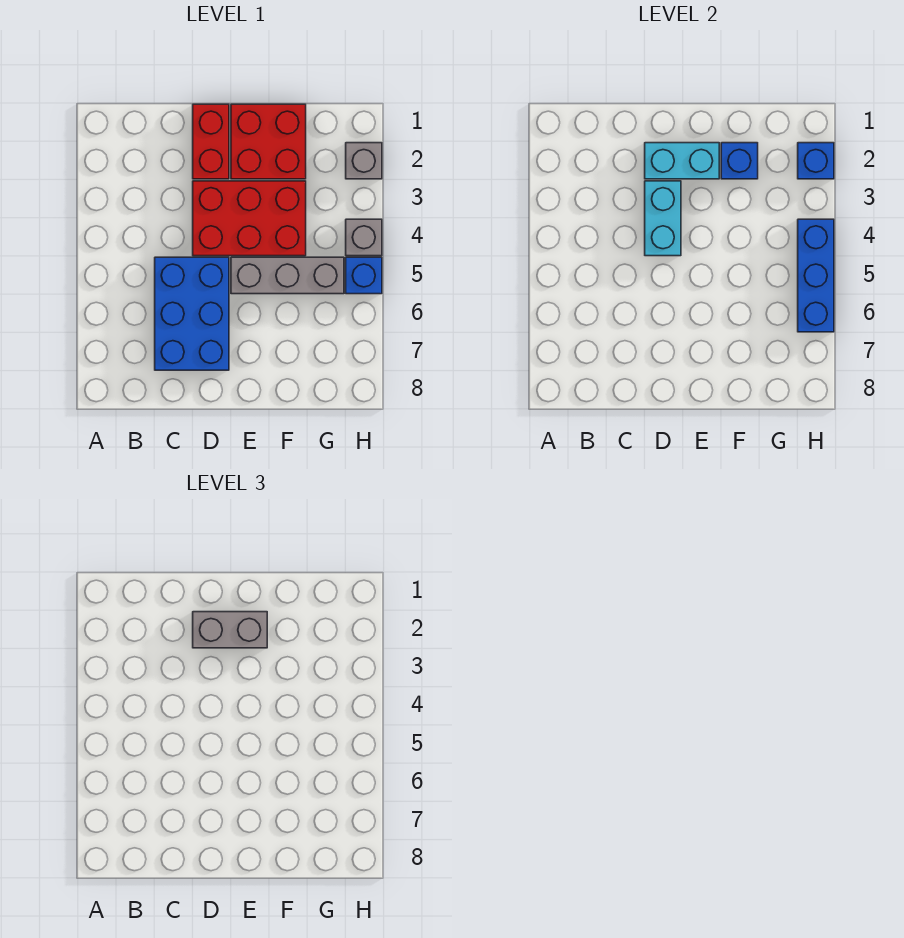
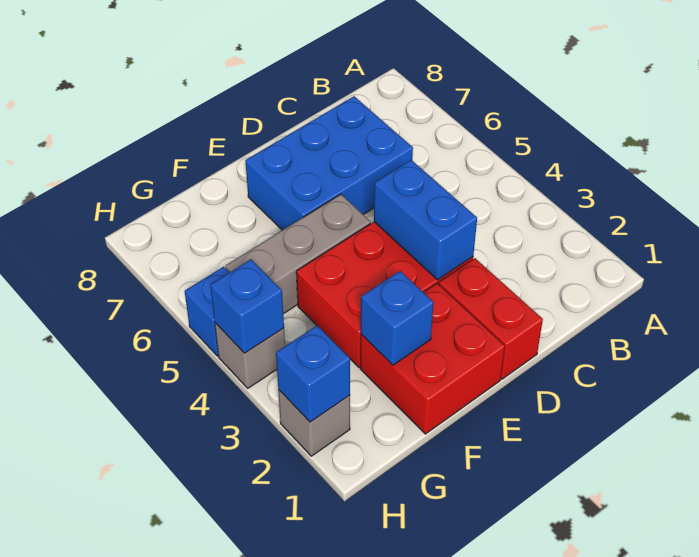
blue brick C5:D7 level 1 -> blue brick C6:E7 level 1
cyan brick D2:E2 level 2 -> none
grey brick D2:E2 level 3 -> none
cyan brick D3:D4 level 2 -> blue brick D3:D4 level 2
blue brick H4:H6 level 2 -> blue brick H4 level 2

